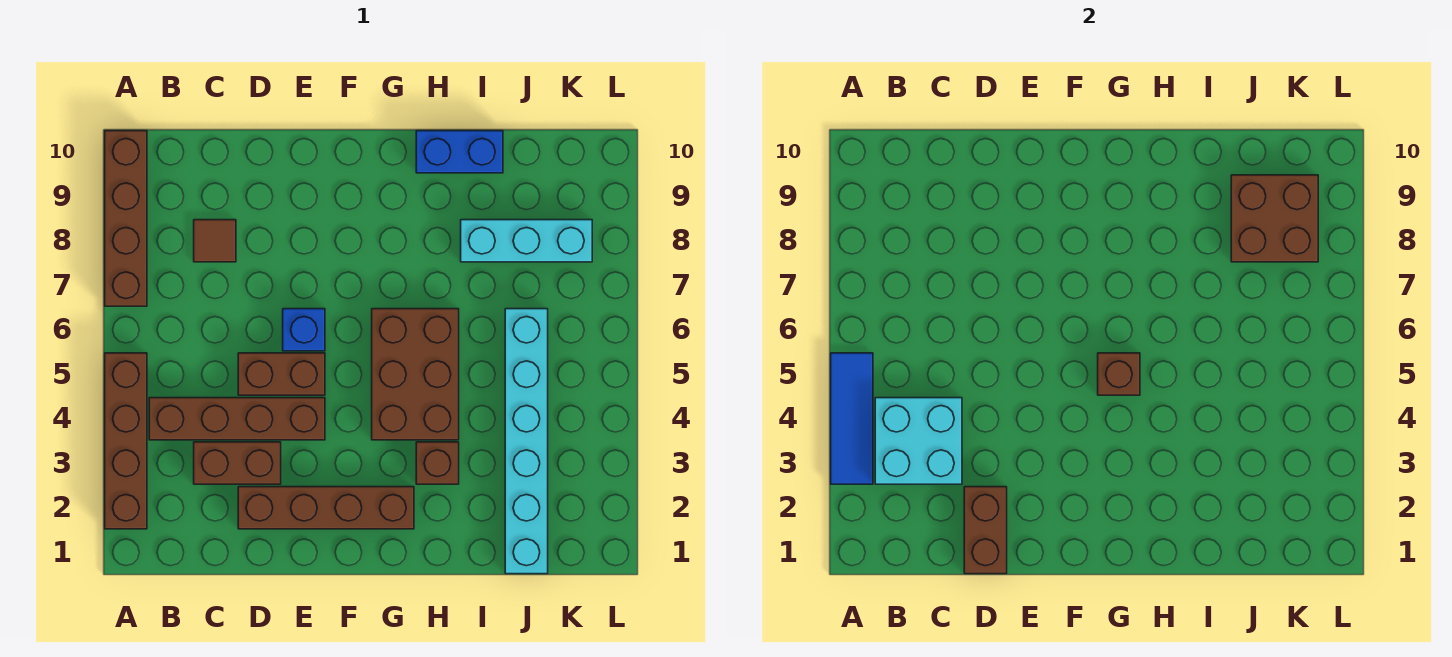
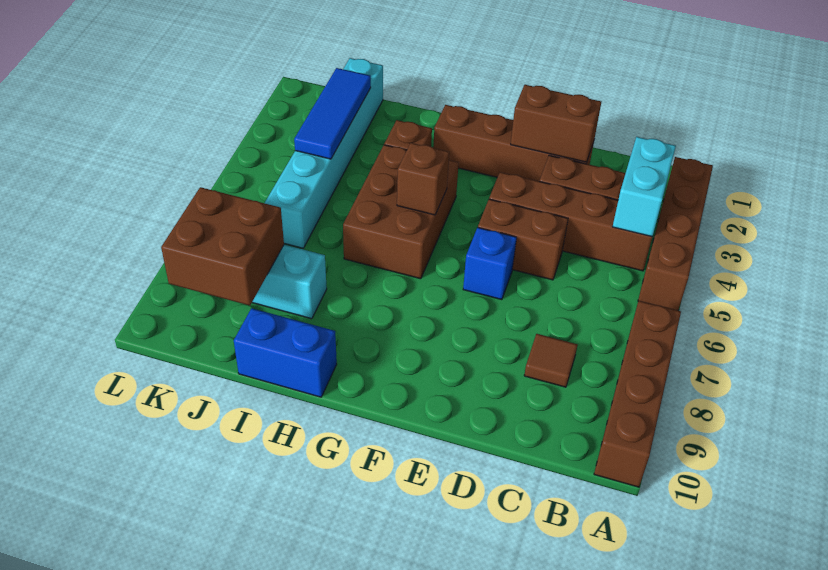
blue tile A3:A5 level 2 -> blue tile J2:J4 level 2
cyan brick B3:C4 level 2 -> cyan brick B3:B4 level 2
brown brick D1:D2 level 2 -> brown brick D2:E2 level 2

